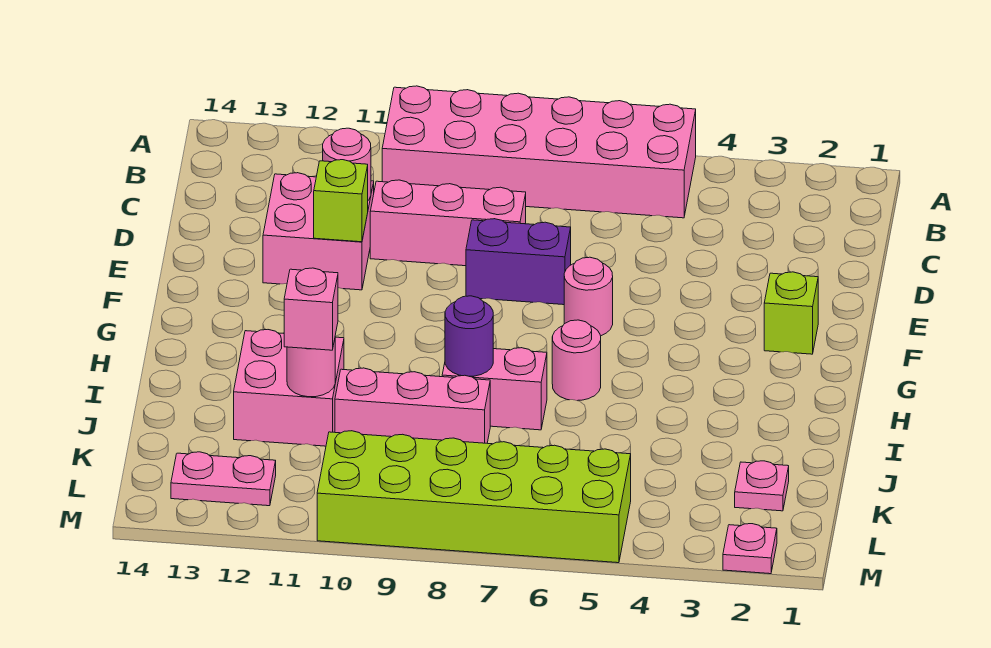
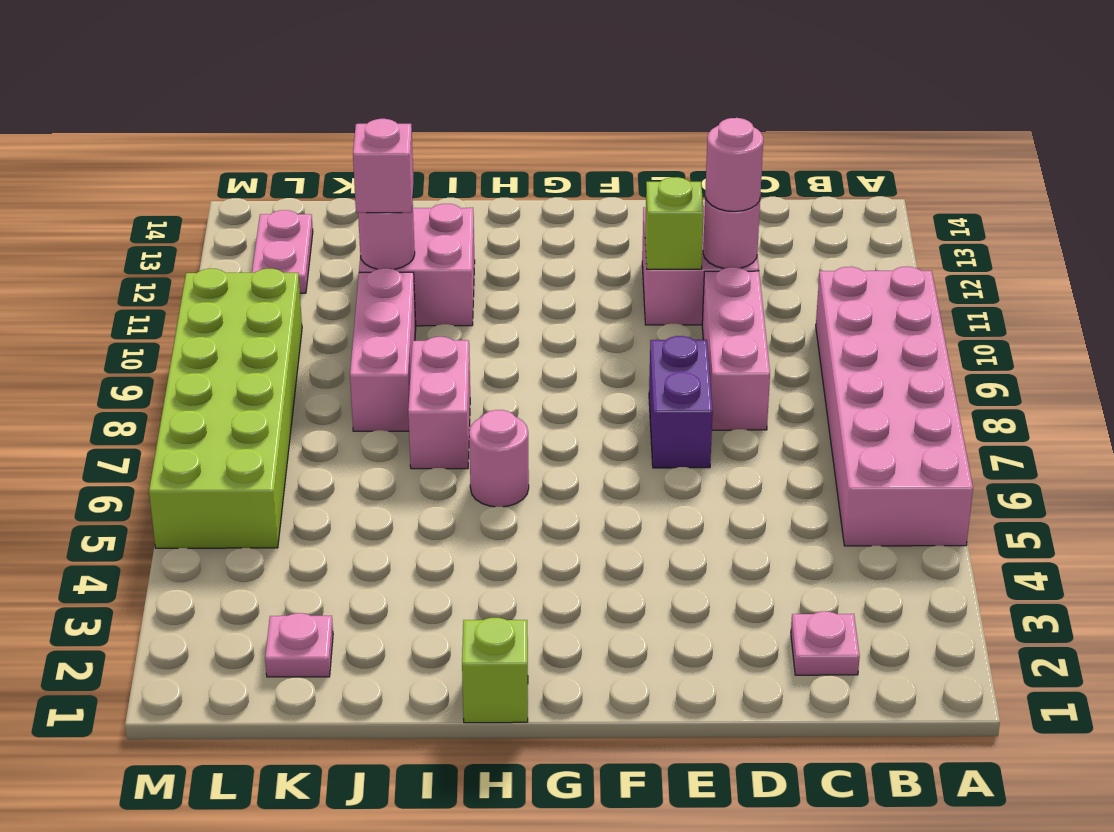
lime brick F2 level 1 -> lime brick H1 level 1
pink round brick F6 level 1 -> pink round brick D11 level 3
purple round brick I8 level 2 -> none
pink plate M2 level 1 -> pink plate C2 level 1

